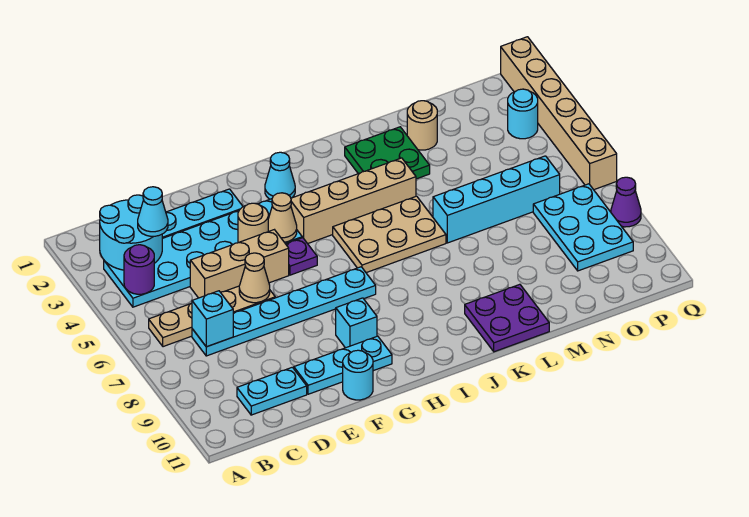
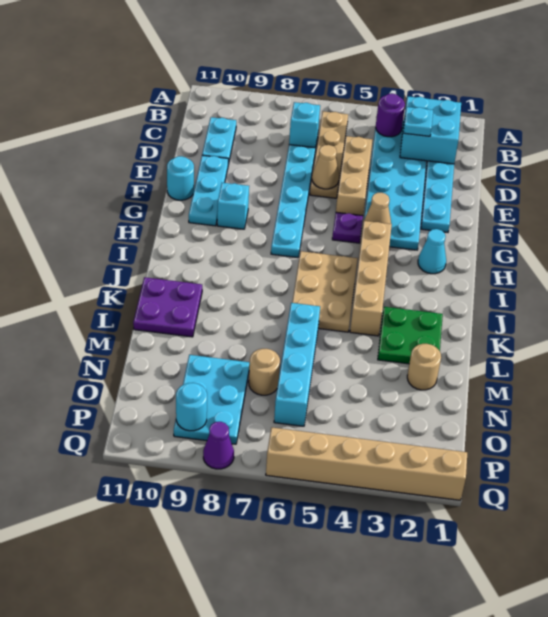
cyan round brick B2:C3 level 2 -> cyan brick B2:C3 level 2
cyan cone C3 level 3 -> cyan plate C3 level 3
tan round brick F4 level 2 -> tan round brick N7 level 1
cyan plate O7:P9 level 1 -> cyan plate N8:P9 level 1
cyan round brick P3 level 1 -> cyan round brick P9 level 2

